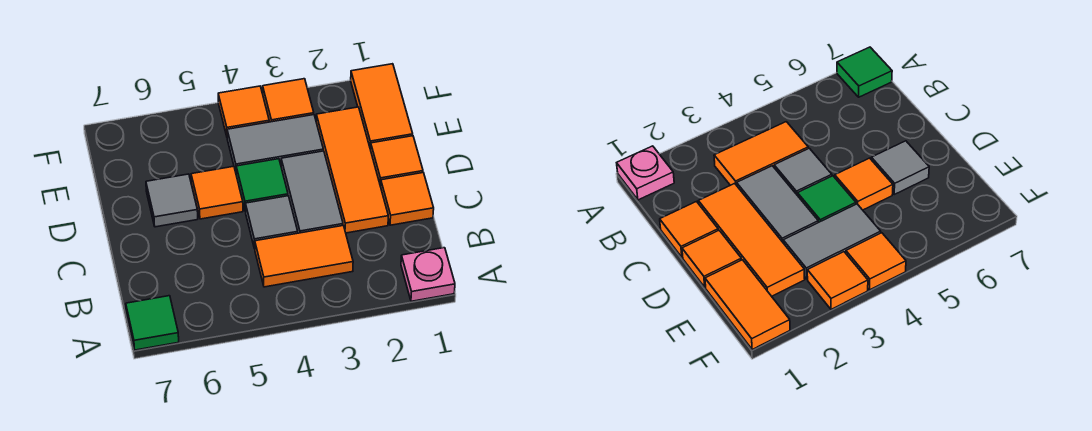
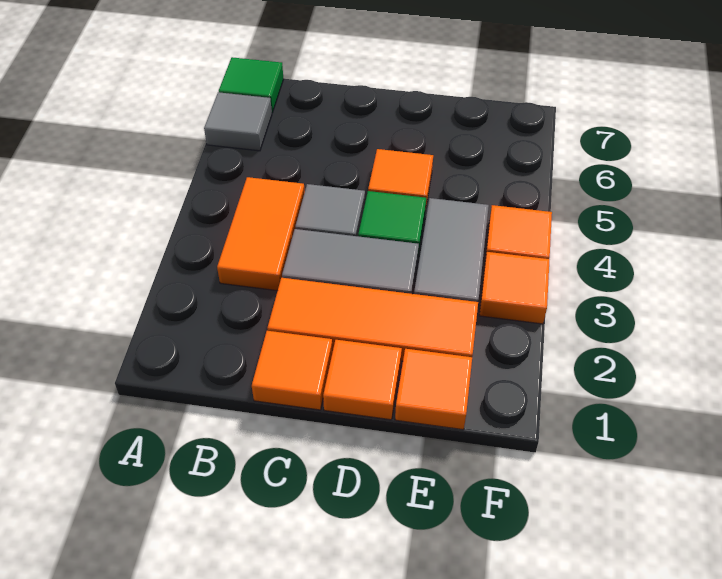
pink plate A1 level 1 -> none
grey tile D6 level 1 -> grey tile A6 level 1
orange tile E1:F1 level 1 -> orange tile E1 level 1

